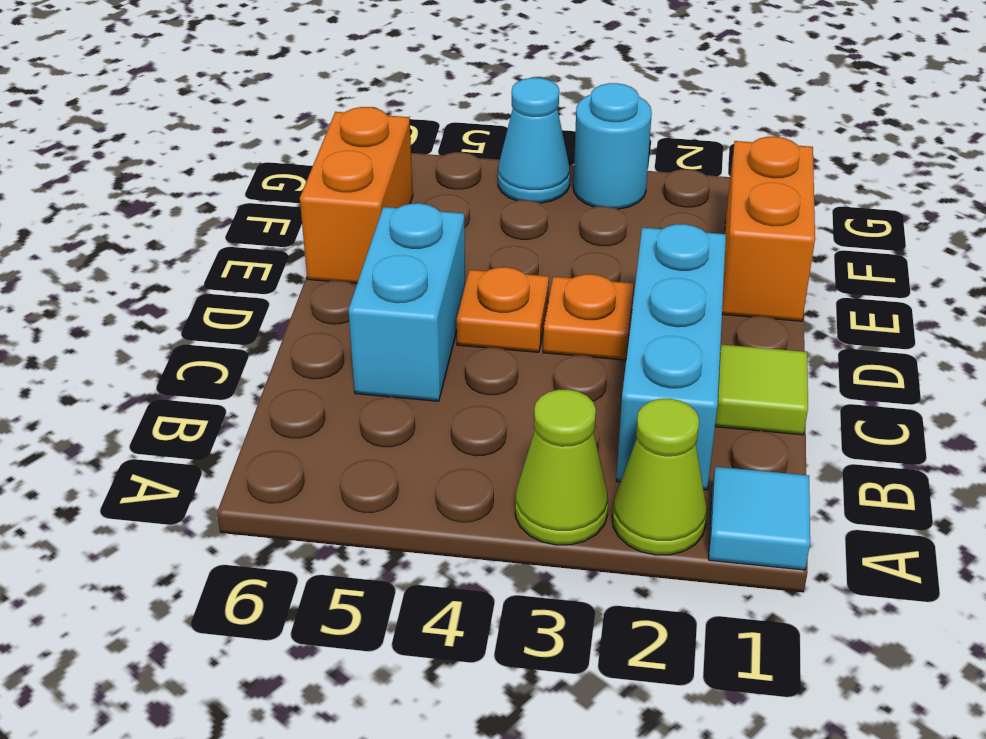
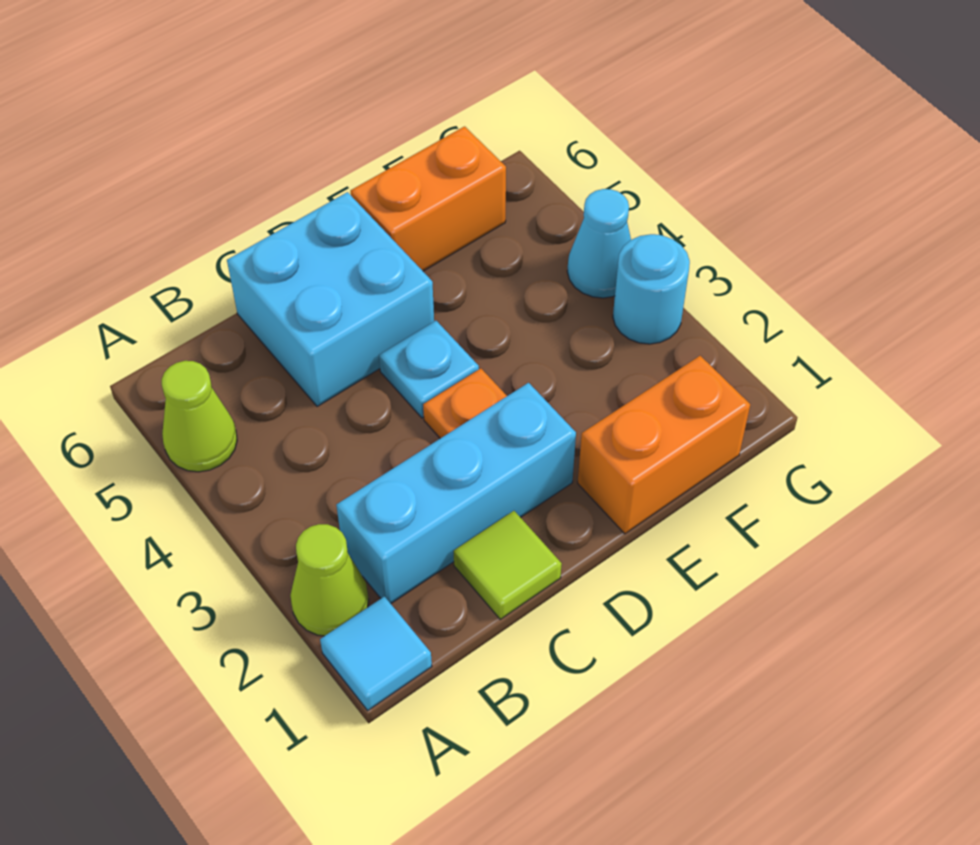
lime cone A3 level 1 -> lime cone A5 level 1
cyan brick C5:D5 level 1 -> cyan brick C5:D6 level 1
orange plate D4 level 1 -> cyan plate D4 level 1

